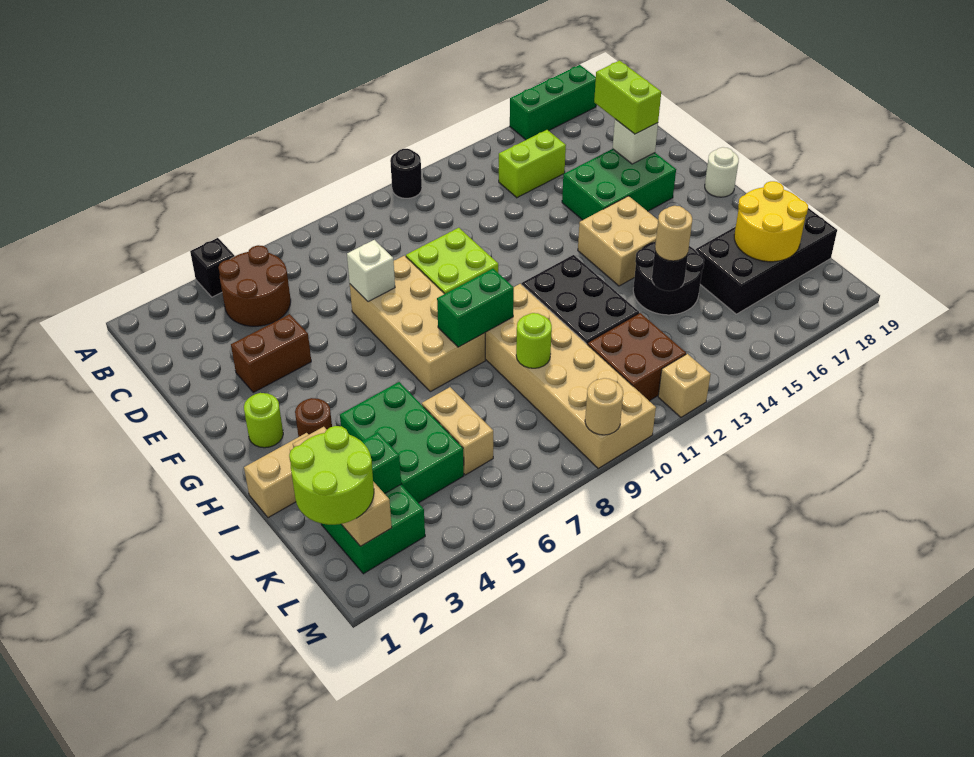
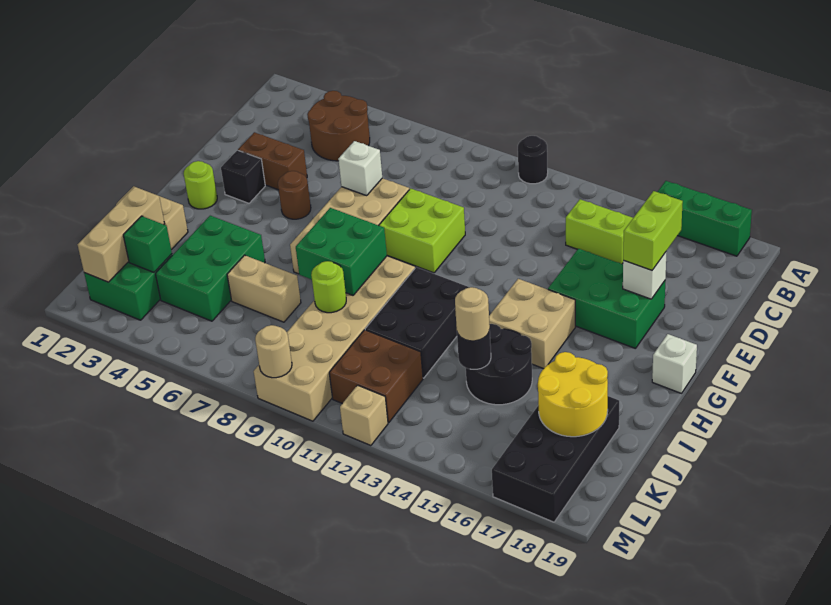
black brick A4 level 1 -> black brick F3 level 1
white round brick G19 level 1 -> white brick G19 level 1
brown round brick H3 level 1 -> brown round brick F5 level 1
green brick H8:H9 level 2 -> green brick H8:I9 level 2
tan brick J6:K6 level 1 -> tan brick J6:J7 level 1
black brick J16:K19 level 1 -> black brick J17:M18 level 1
lime round brick K1:L2 level 3 -> none

